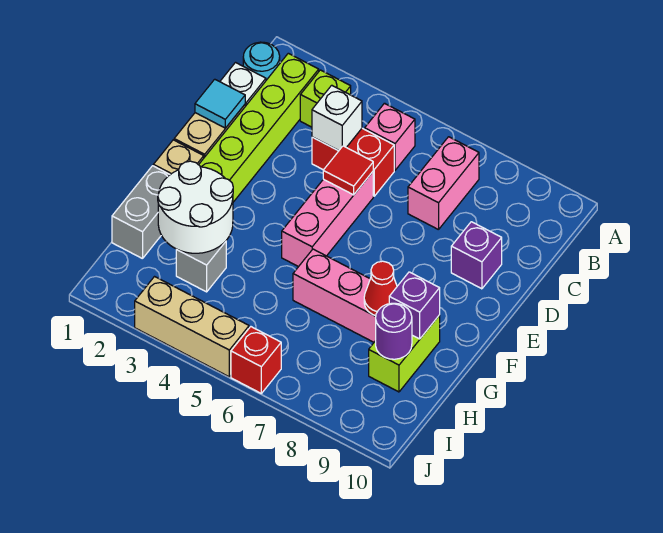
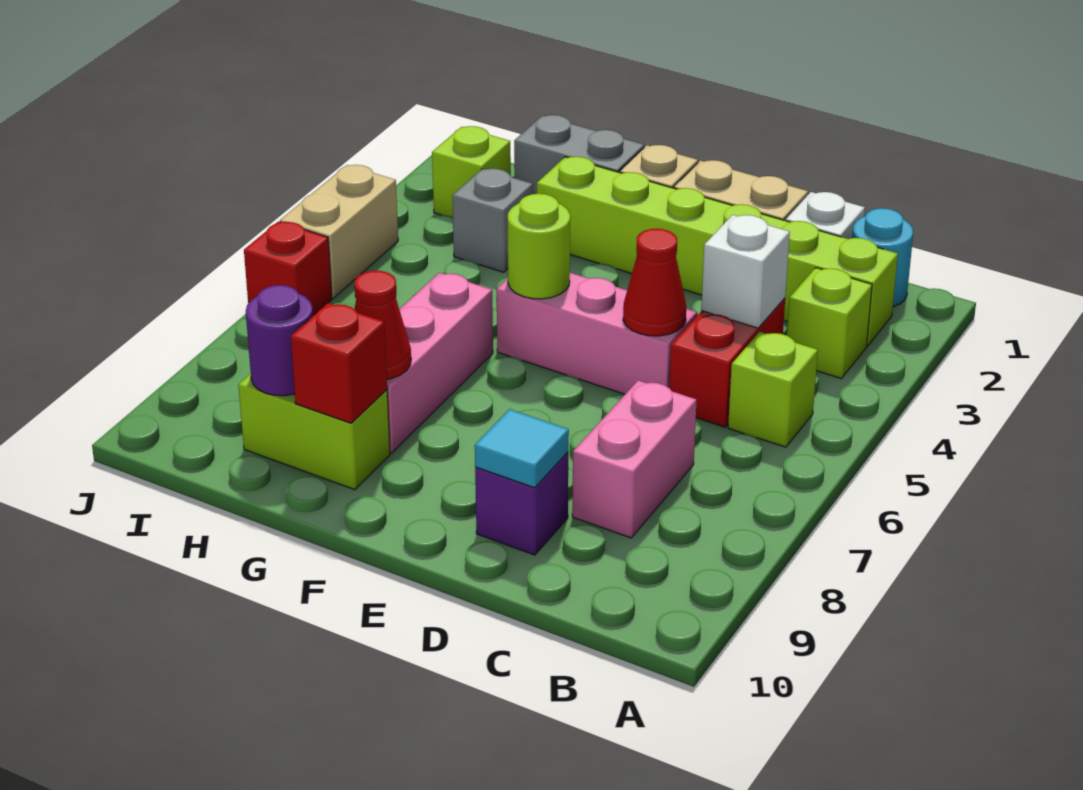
pink brick B5 level 1 -> lime brick B5 level 1
pink brick B7:C7 level 1 -> pink brick C7:C8 level 1
cyan tile D1 level 2 -> cyan tile D9 level 2
red tile D5 level 2 -> red cone D5 level 2
none -> lime round brick F5 level 2
white round brick G2:H3 level 2 -> none
purple brick G9 level 2 -> red brick G9 level 2
none -> lime brick I2 level 1
tan brick J3:J5 level 1 -> tan brick J4:J5 level 1

